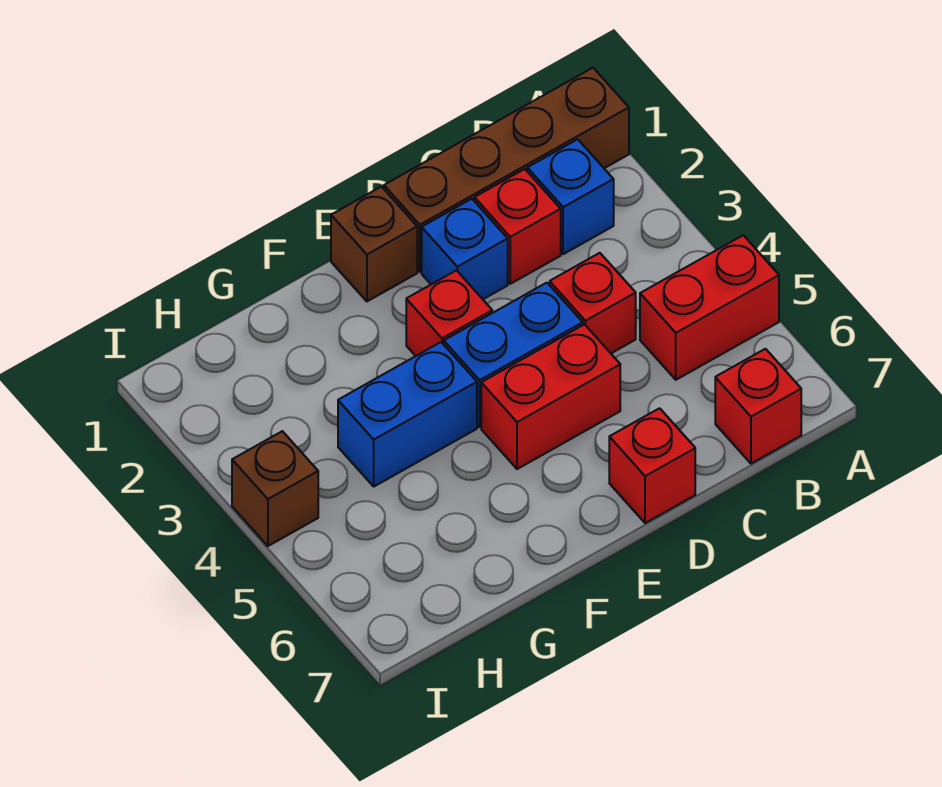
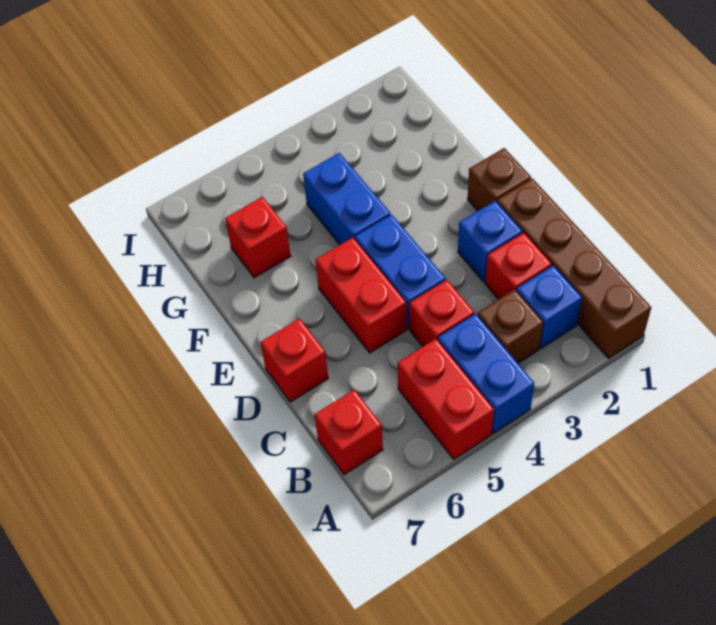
none -> blue brick A4:B4 level 1
red brick E3 level 1 -> red brick G6 level 1
brown brick I4 level 1 -> brown brick B3 level 1

